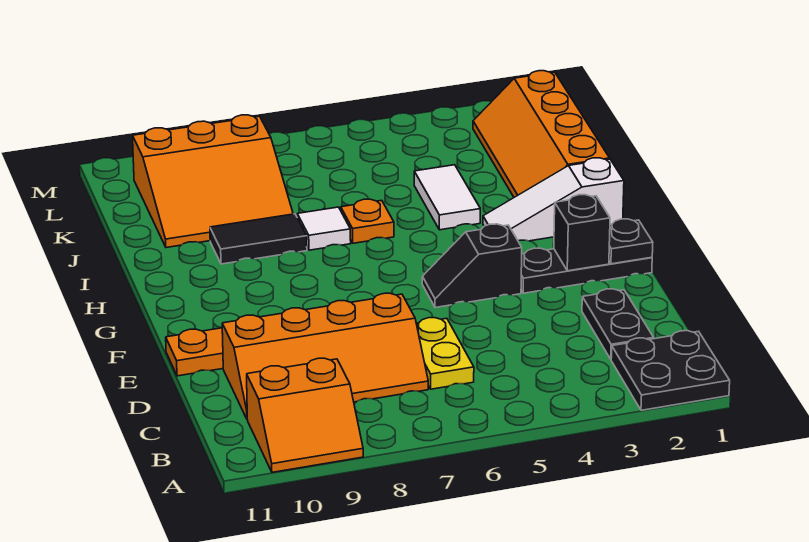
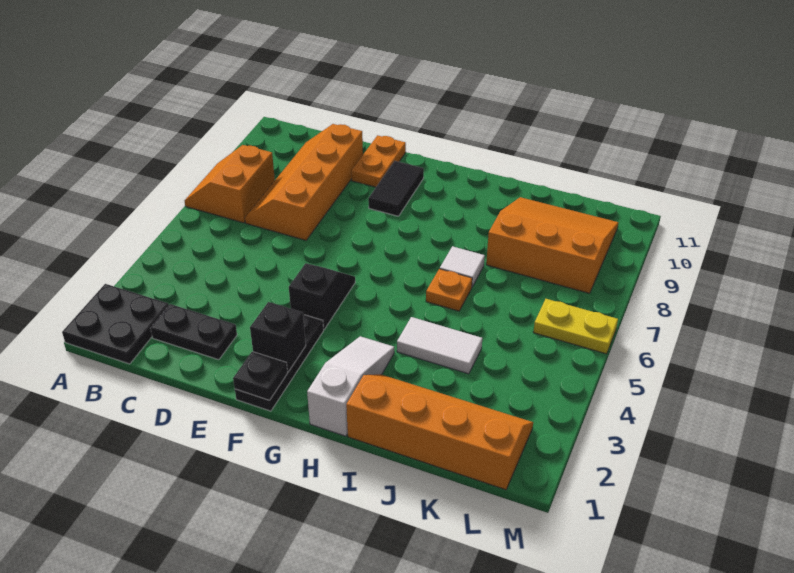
orange slope A9:B10 level 1 top B -> orange slope A7:B8 level 1 top B
yellow plate C6:D6 level 1 -> yellow plate L6:M6 level 1
black tile I8:I9 level 1 -> black tile F9:F10 level 1
orange slope J8:L10 level 1 top L -> orange slope J8:L10 level 1 top 8

